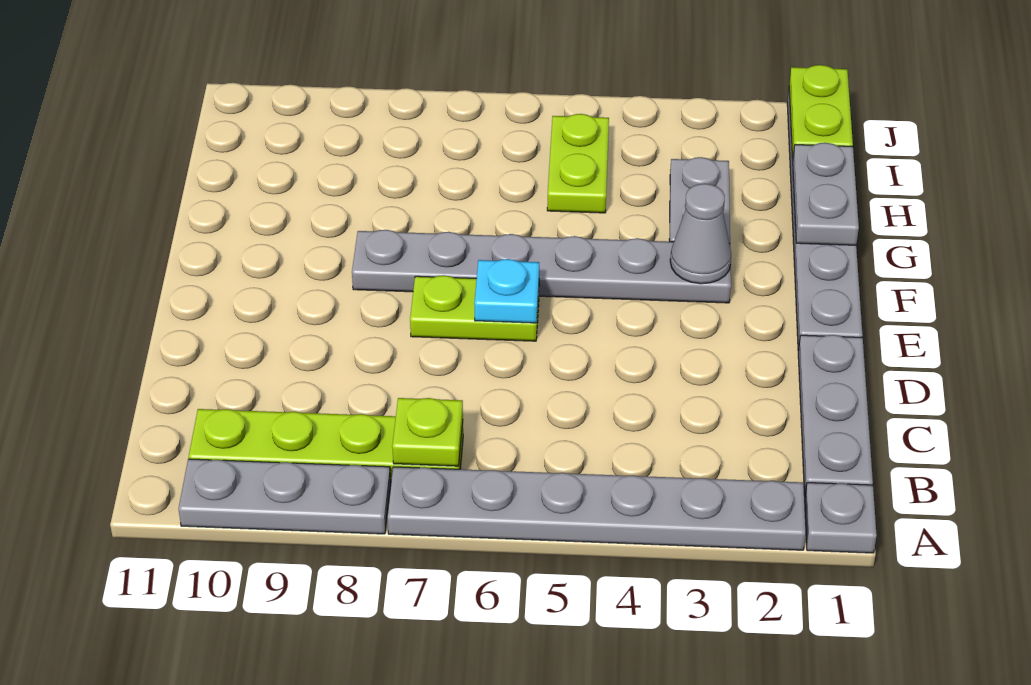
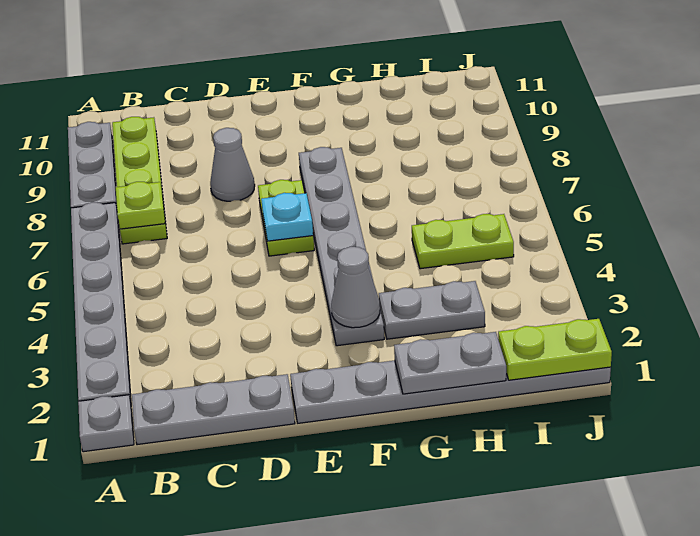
none -> grey cone D8 level 1

